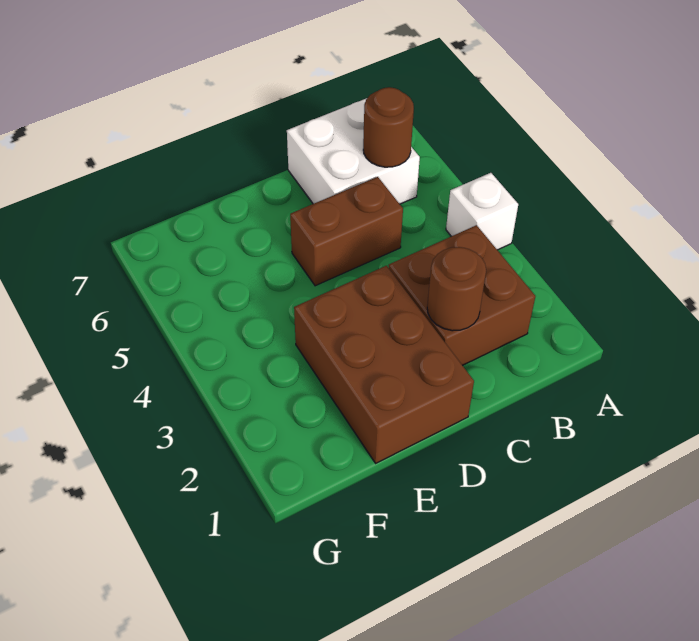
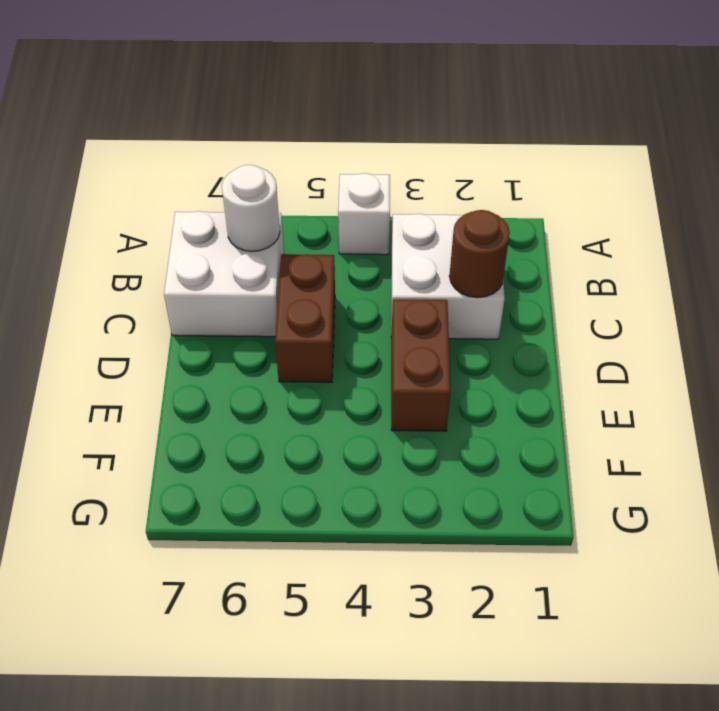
brown brick B2:C3 level 1 -> white brick B2:C3 level 1
brown round brick B6 level 2 -> white round brick B6 level 2
brown brick D1:E3 level 1 -> brown brick D3:E3 level 1

